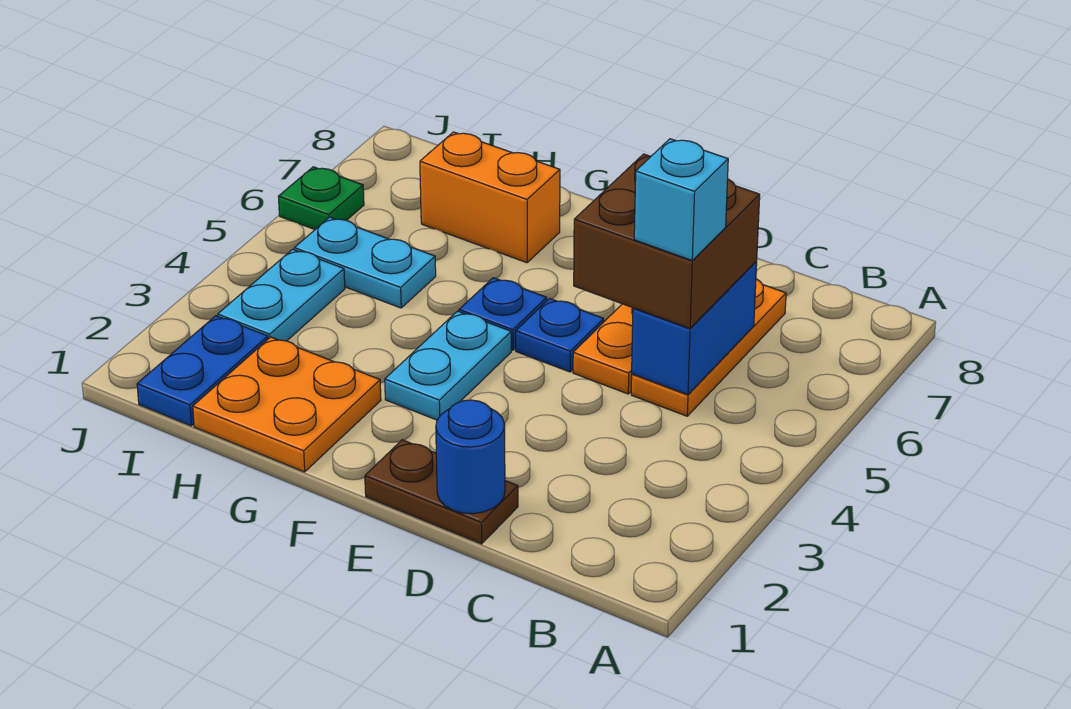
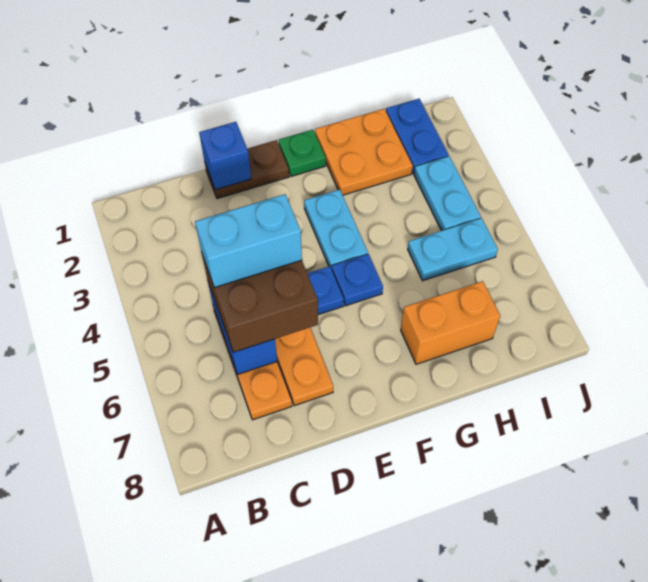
cyan brick C5 level 4 -> cyan brick C5:D5 level 4
blue round brick D1 level 2 -> blue brick D1 level 2
green plate J6 level 1 -> green plate F1 level 1

